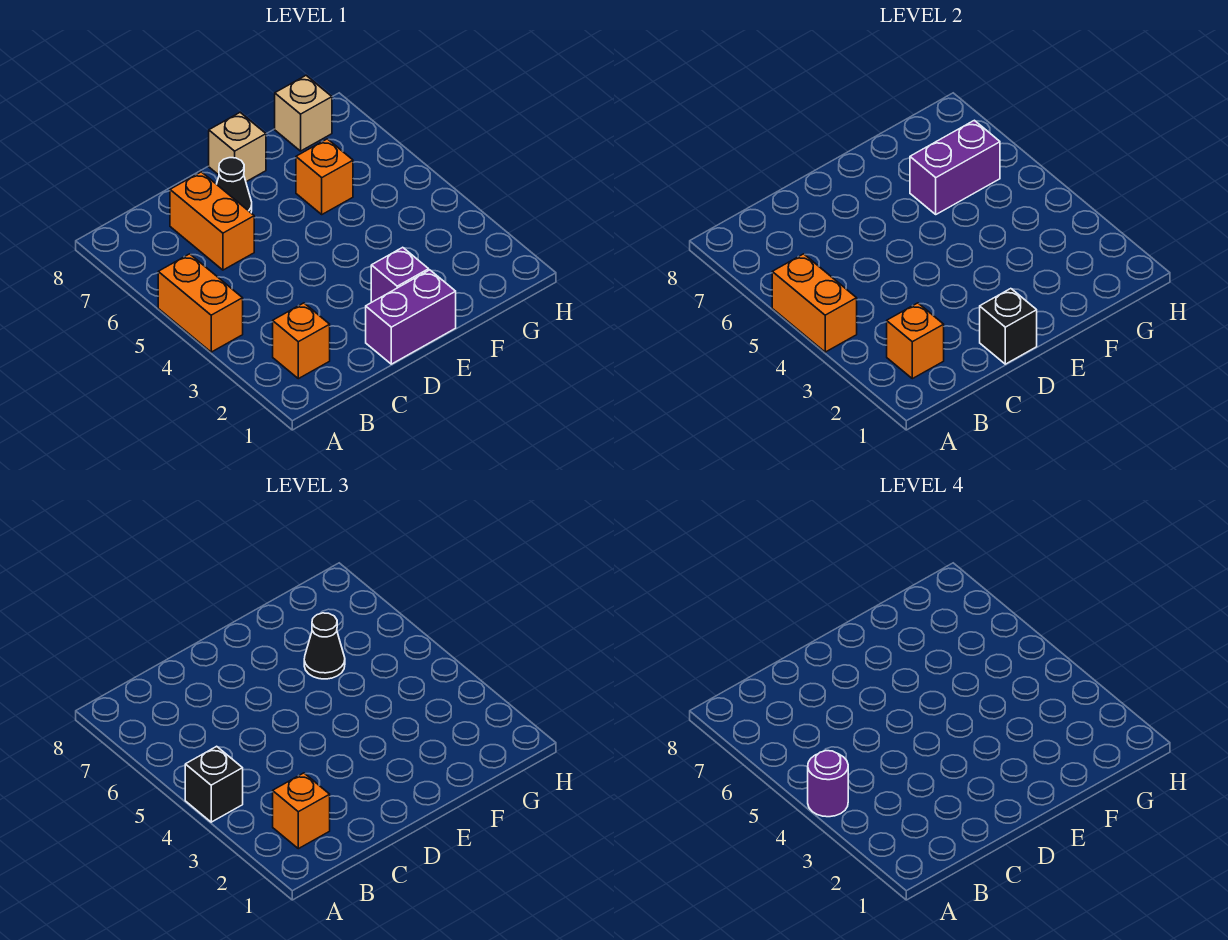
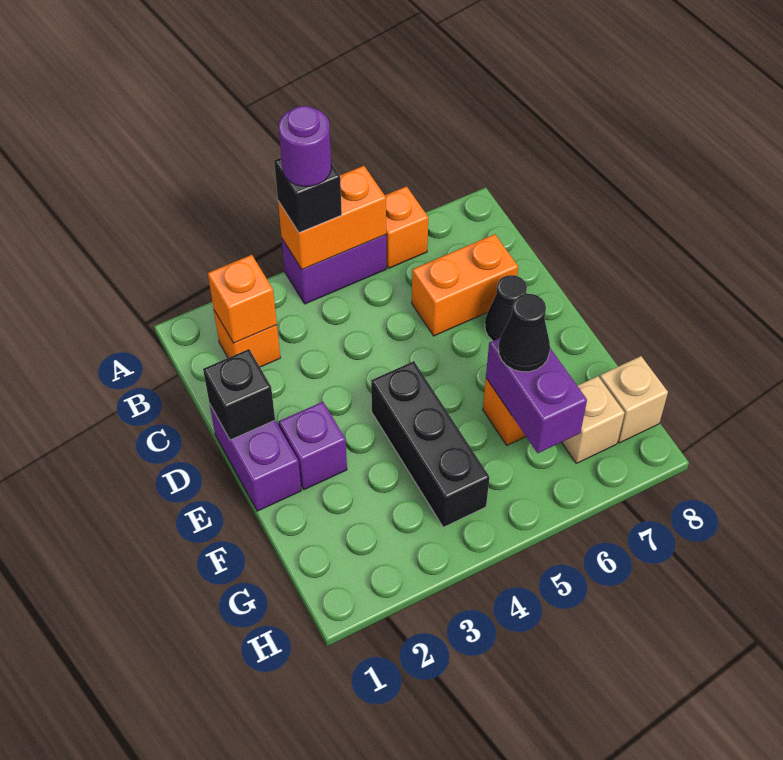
orange brick A4:A5 level 1 -> purple brick A4:A5 level 1
orange brick B2 level 3 -> orange brick A6 level 1
none -> black brick E4:G4 level 1
tan brick E8 level 1 -> tan brick G7 level 1

